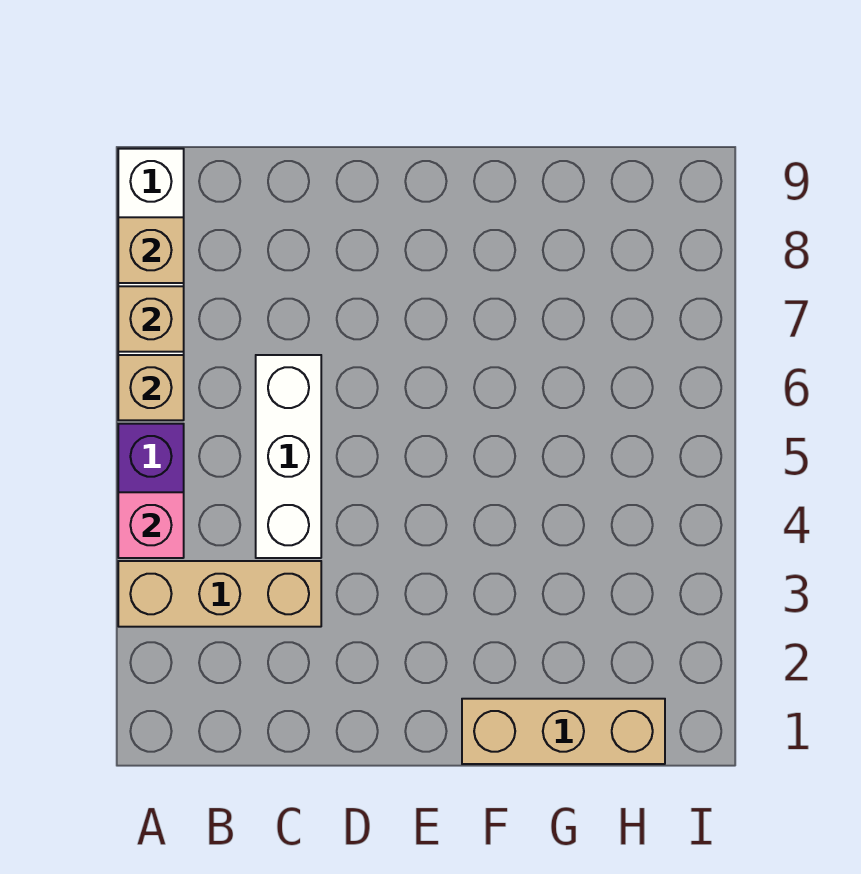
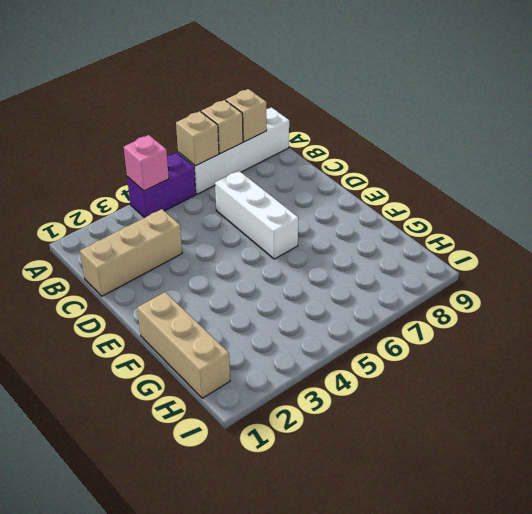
tan brick A3:C3 level 1 -> tan brick C1:C3 level 1
white brick C4:C6 level 1 -> white brick C6:E6 level 1

